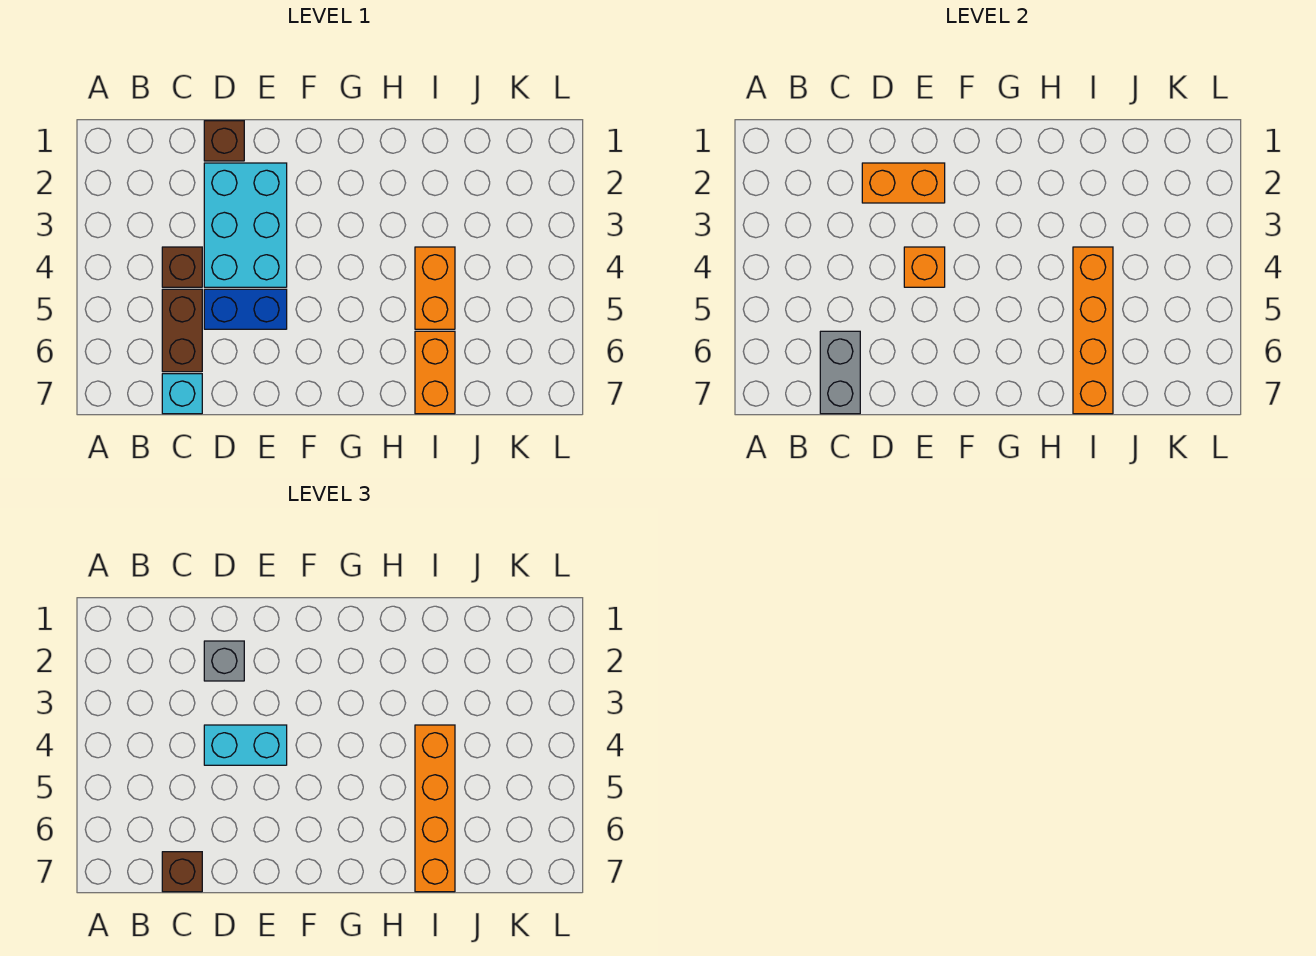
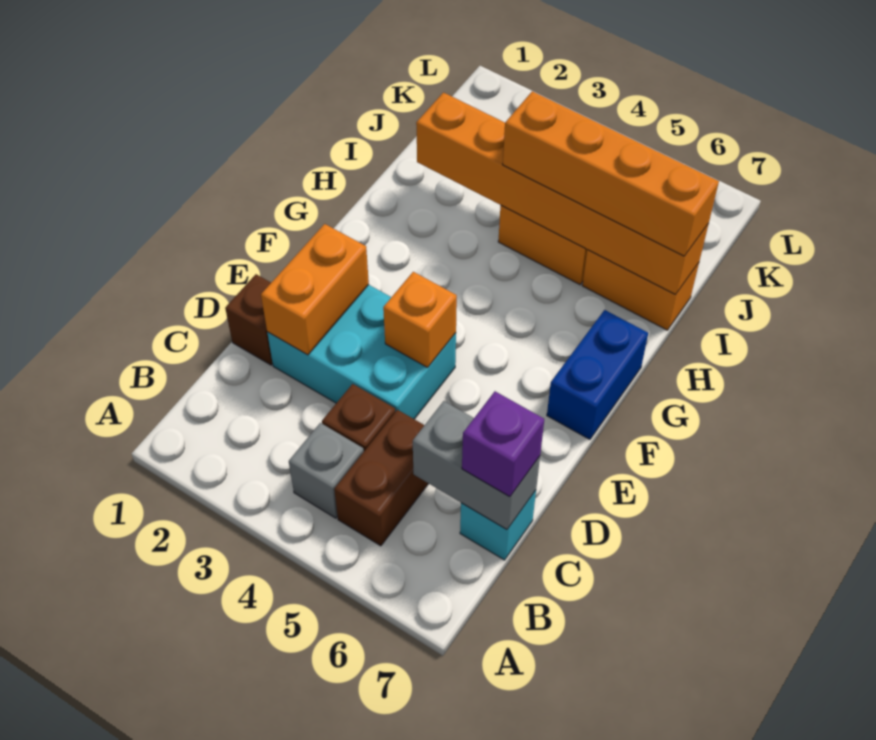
brown brick C5:C6 level 1 -> brown brick B5:C5 level 1
brown brick C7 level 3 -> purple brick C7 level 3
grey brick D2 level 3 -> grey brick B4 level 1
cyan brick D4:E4 level 3 -> none
blue brick D5:E5 level 1 -> blue brick F7:G7 level 1
orange brick I4:I7 level 2 -> orange brick I2:I7 level 2

